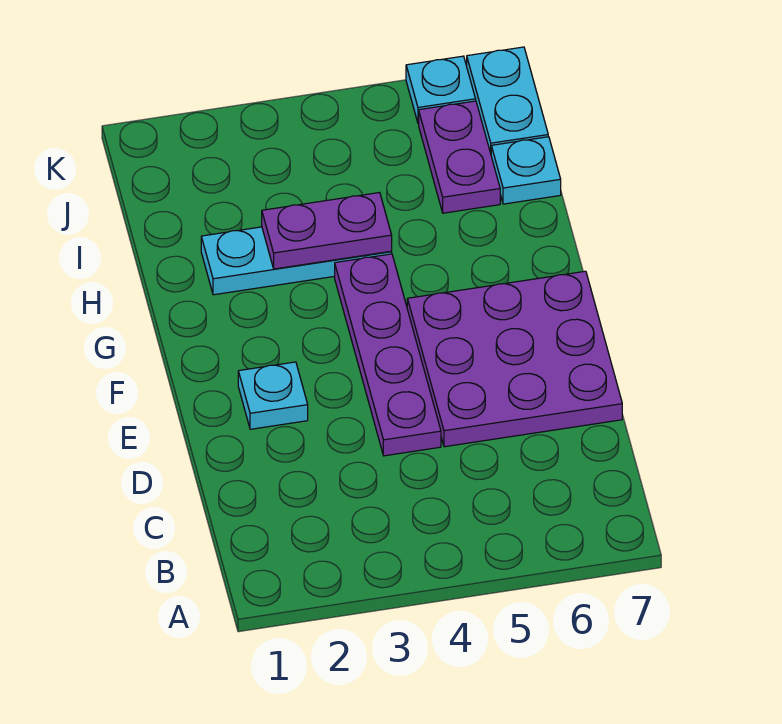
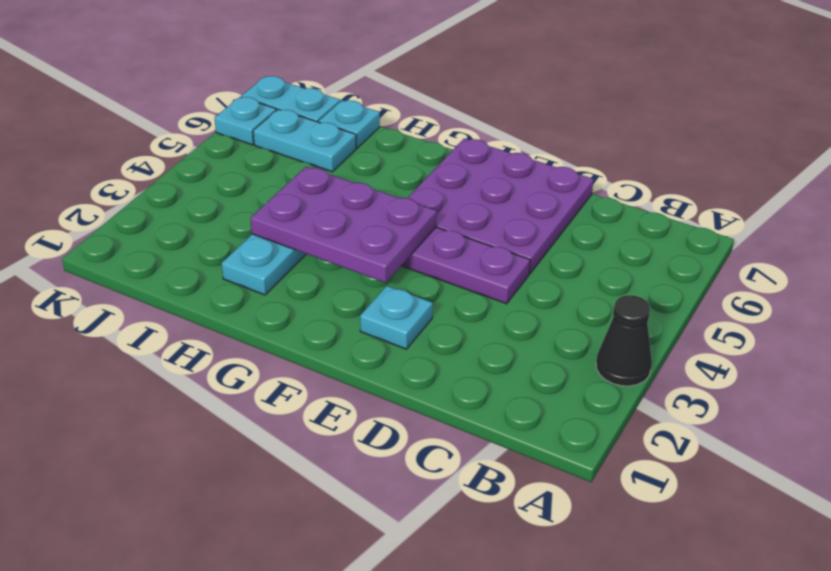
none -> black cone A3 level 1
purple plate H3:H4 level 2 -> purple plate F3:H4 level 2
purple plate I6:J6 level 1 -> cyan plate I6:J6 level 1

